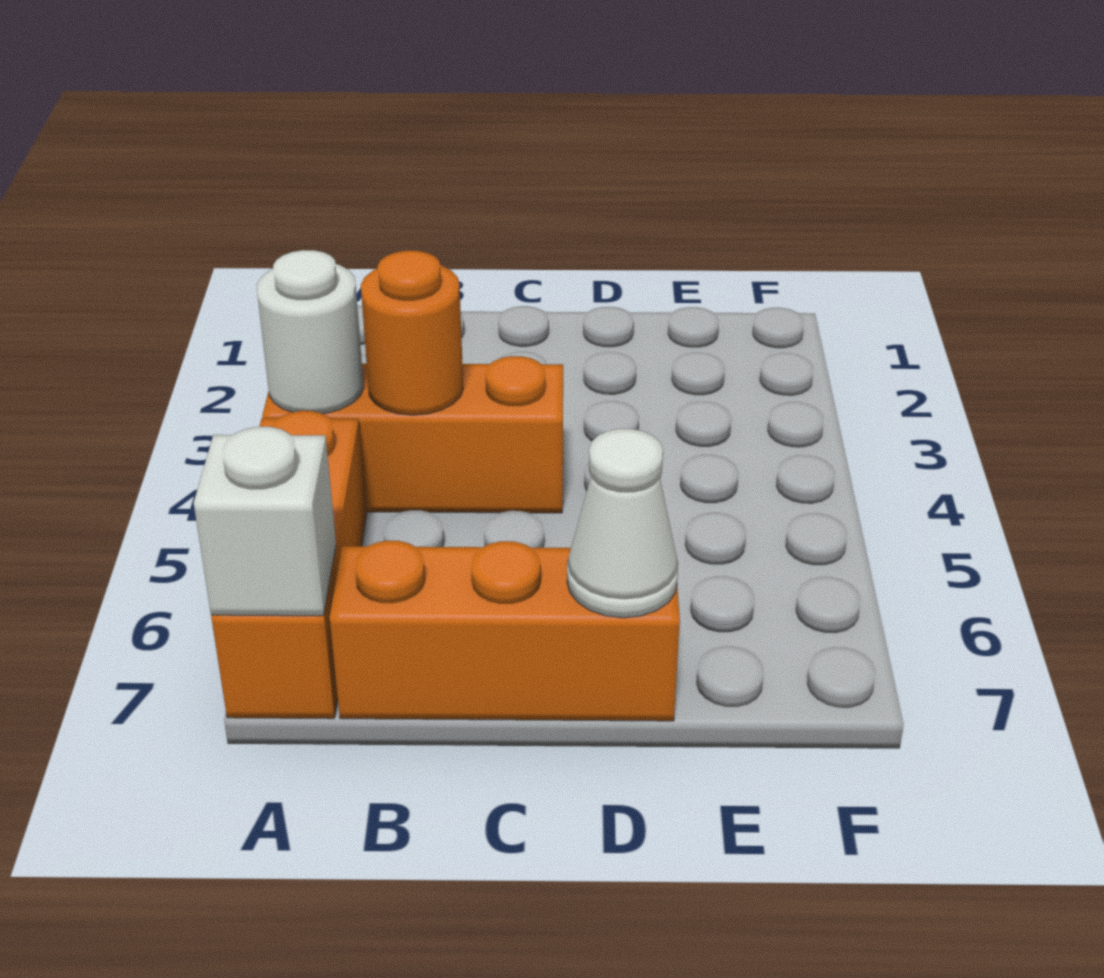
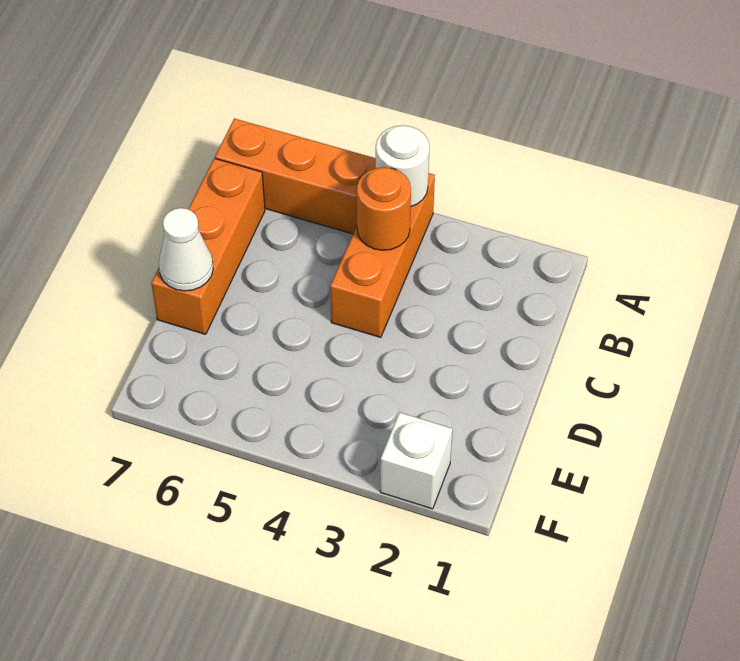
white brick A7 level 2 -> white brick F2 level 1

